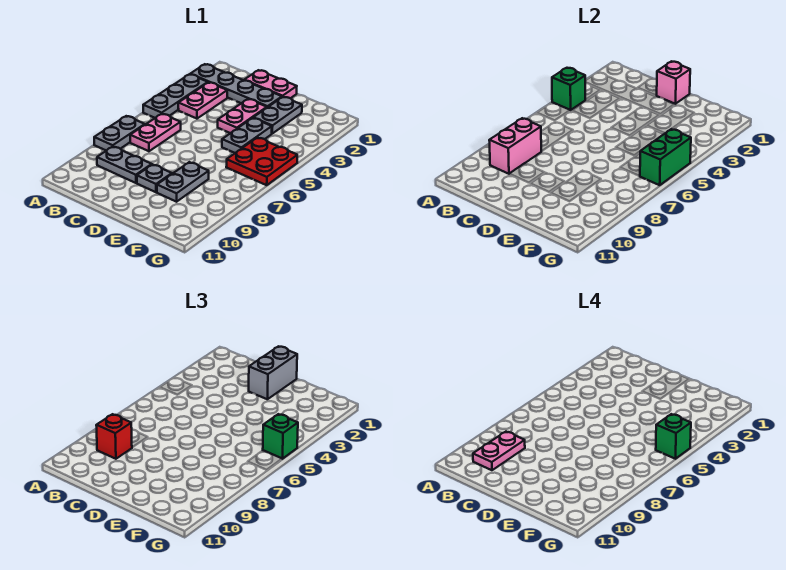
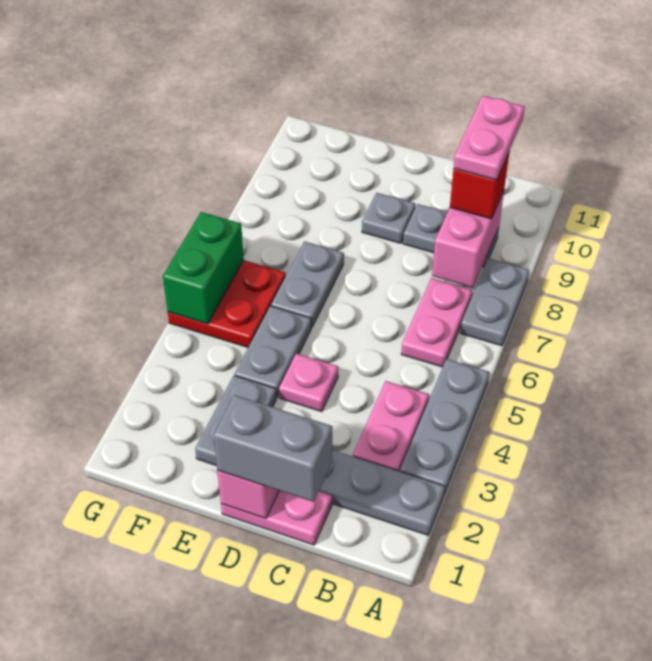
green brick A4 level 2 -> none
grey brick D1:D2 level 3 -> grey brick C1:D1 level 3
pink plate D3:D4 level 1 -> pink plate D4 level 1
grey plate E8:E9 level 1 -> grey plate E6:E7 level 1
green brick G5 level 3 -> none
green brick G5 level 4 -> none

